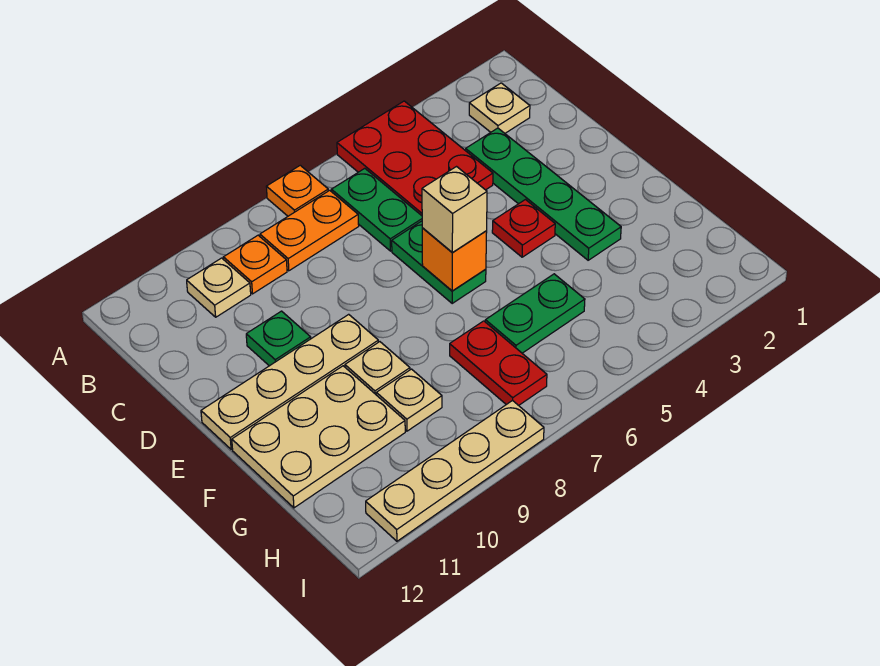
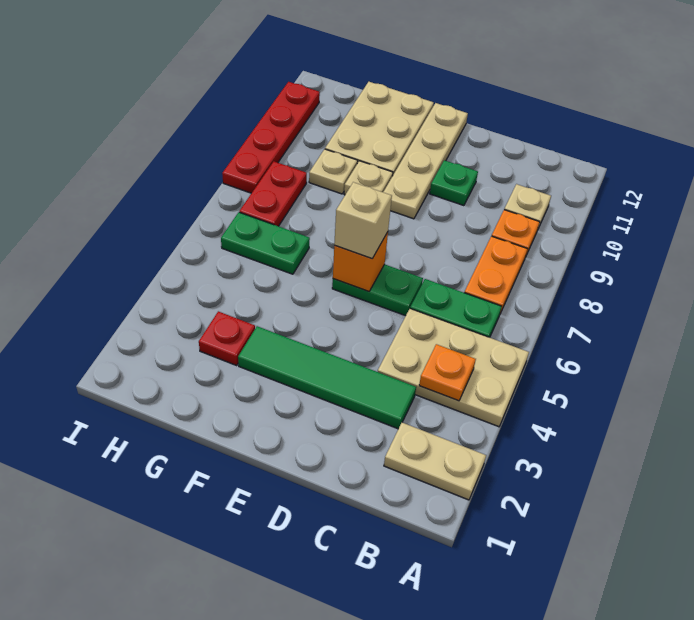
red plate A4:C5 level 1 -> tan plate A4:C5 level 1
orange plate A7 level 1 -> orange plate B4 level 2
tan plate B2 level 1 -> tan plate A2:B2 level 1
green plate C3:F3 level 1 -> green tile C3:F3 level 1
red plate E4 level 1 -> red plate G3 level 1
green plate G5:G6 level 1 -> green plate G6:H6 level 1
red plate G7:H7 level 1 -> red plate H7:H8 level 1
tan plate I8:I11 level 1 -> red plate I8:I11 level 1

